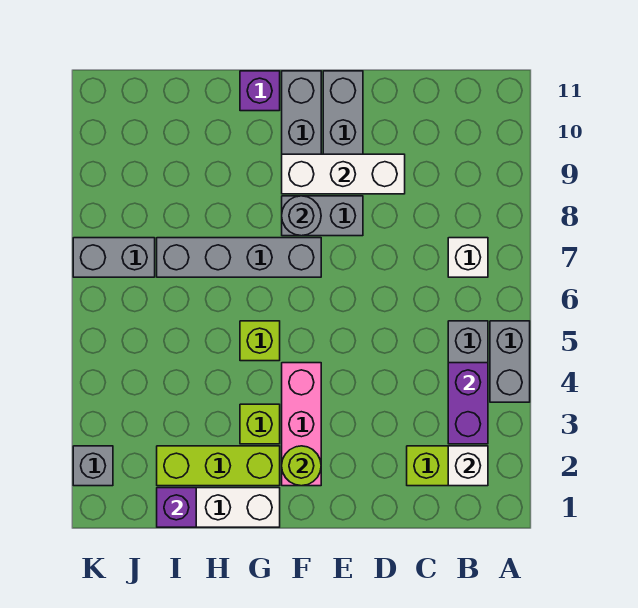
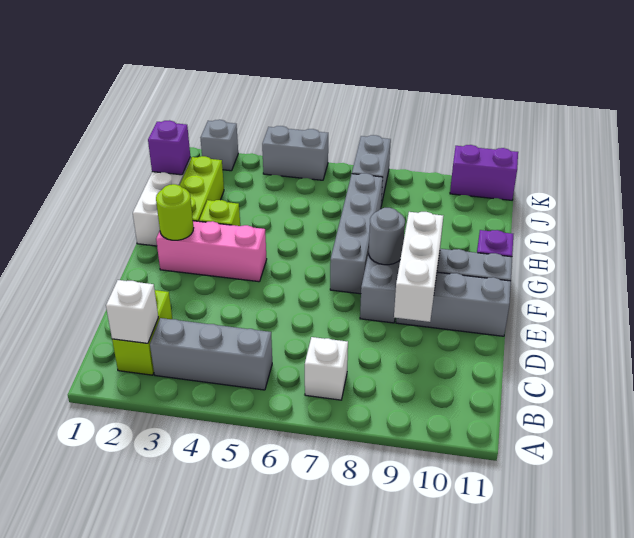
grey brick A4:A5 level 1 -> grey brick K4:K5 level 1
purple brick B3:B4 level 2 -> purple brick K10:K11 level 1
lime brick G5 level 1 -> none

